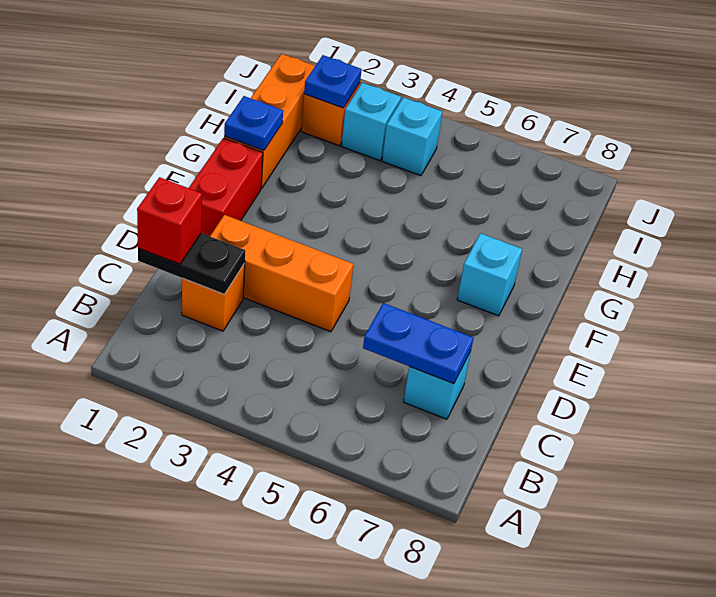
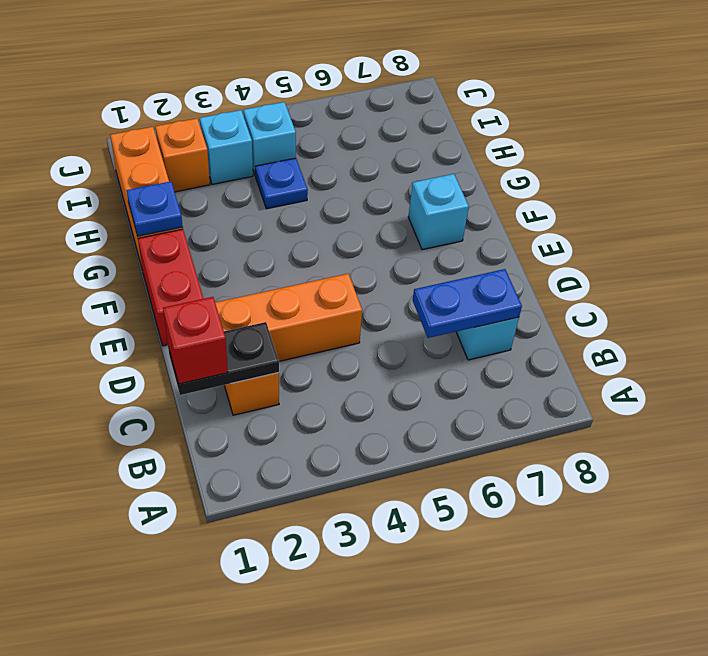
blue plate I2 level 2 -> blue plate H4 level 1

